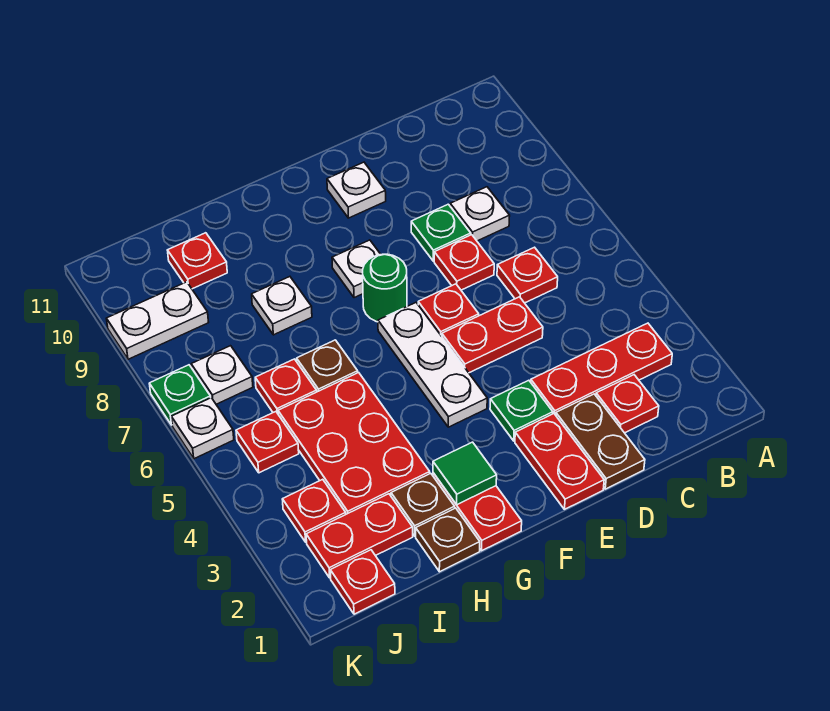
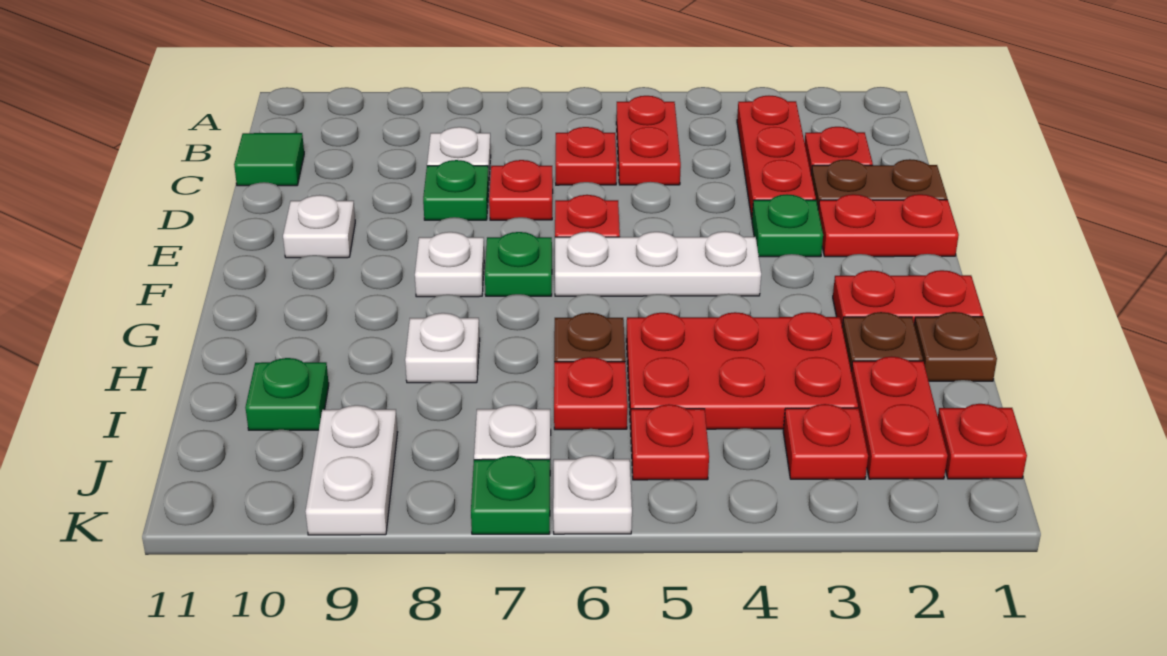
red plate D5:E5 level 1 -> red plate B5:C5 level 1
green round brick F7 level 1 -> green plate F7 level 1
green tile G2 level 2 -> green tile C11 level 1
red plate I10 level 1 -> green plate I10 level 1

